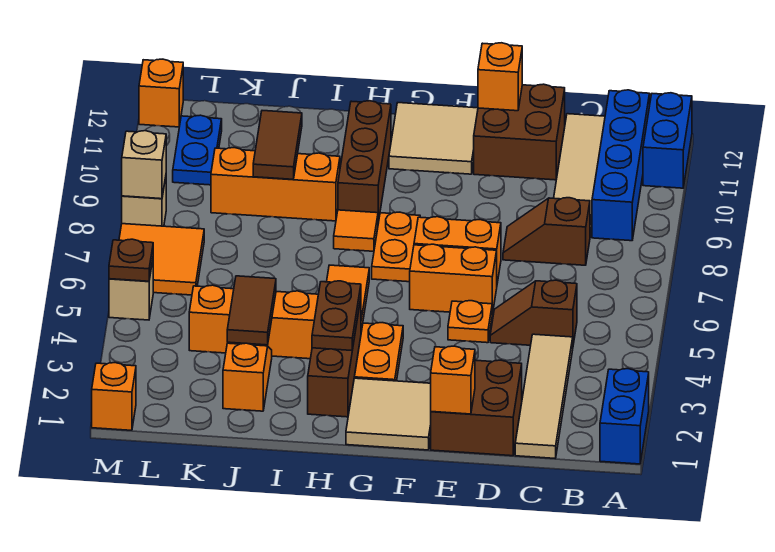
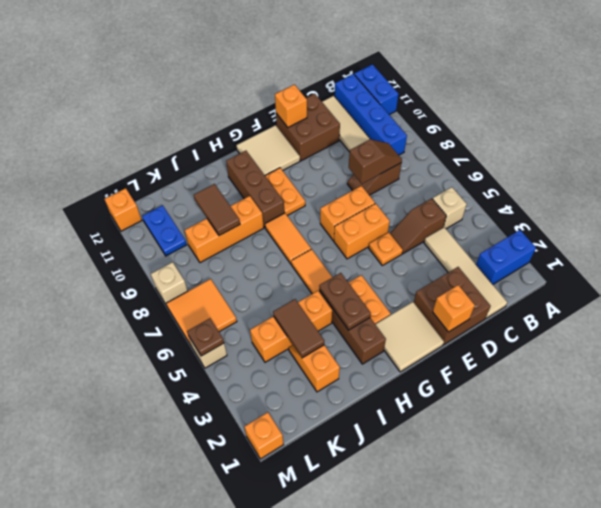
blue brick A1:A2 level 1 -> blue brick A2:B2 level 1
none -> brown slope C8:D8 level 2 top D
orange plate G7:G8 level 1 -> orange plate G9:G10 level 1
orange tile H8 level 1 -> orange tile H7:H8 level 1
tan brick M8 level 2 -> tan brick B5 level 1

